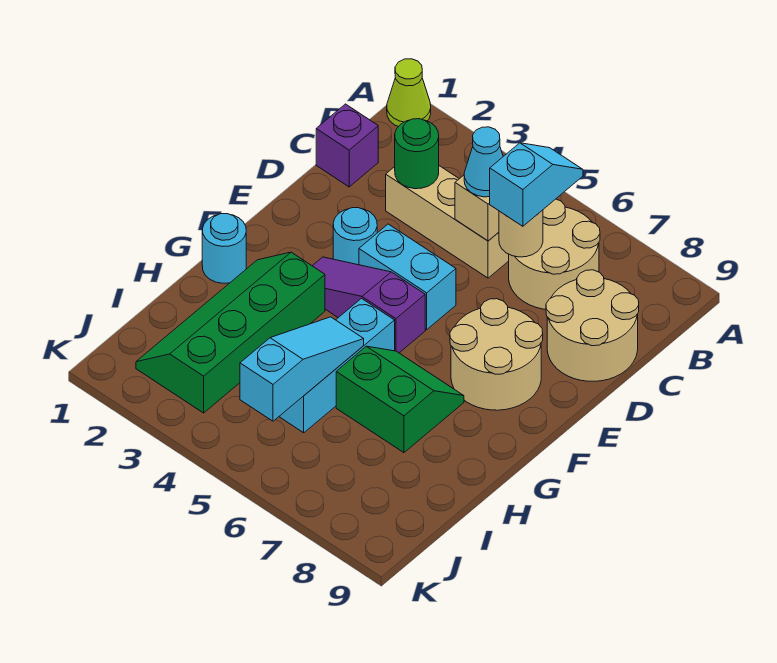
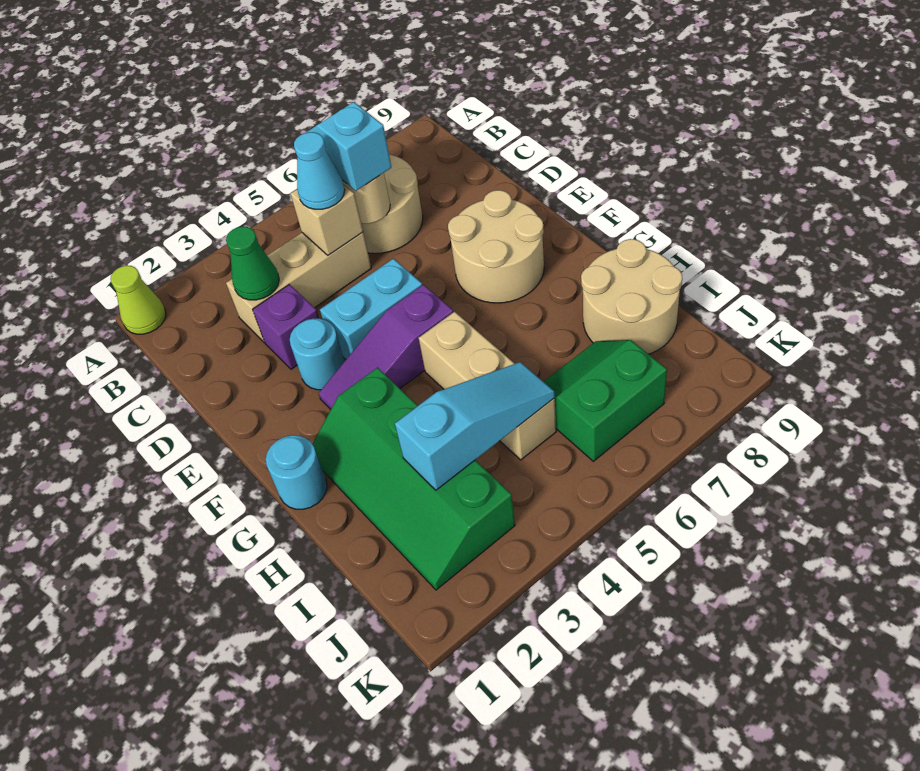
purple brick C1 level 1 -> purple brick D3 level 1
green round brick C3 level 2 -> green cone C3 level 2
tan round brick C8:D9 level 1 -> tan round brick H8:I9 level 1
cyan brick G5:I5 level 1 -> tan brick G5:I5 level 1
green slope G6:H7 level 1 top H -> green slope I6:J7 level 1 top J
cyan slope H5:J5 level 2 top J -> cyan slope I3:I5 level 2 top 3

